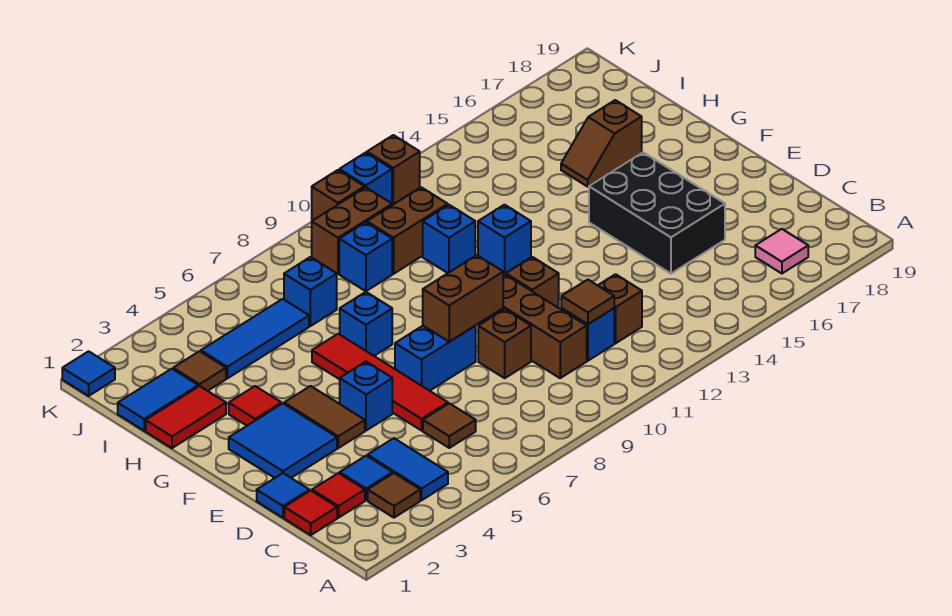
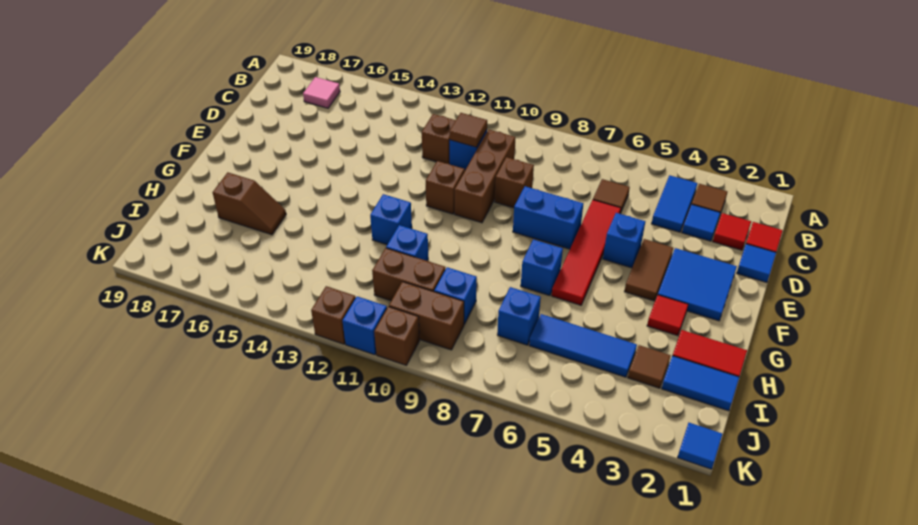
black brick D15:F16 level 1 -> none
brown brick E8:E9 level 2 -> none

